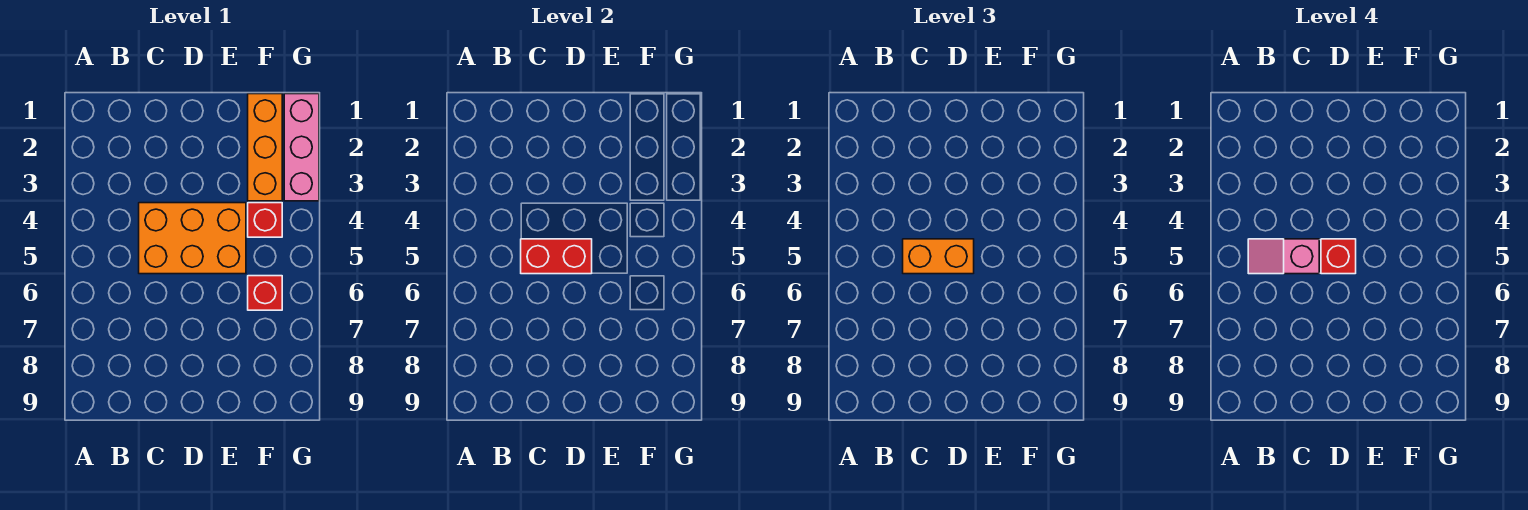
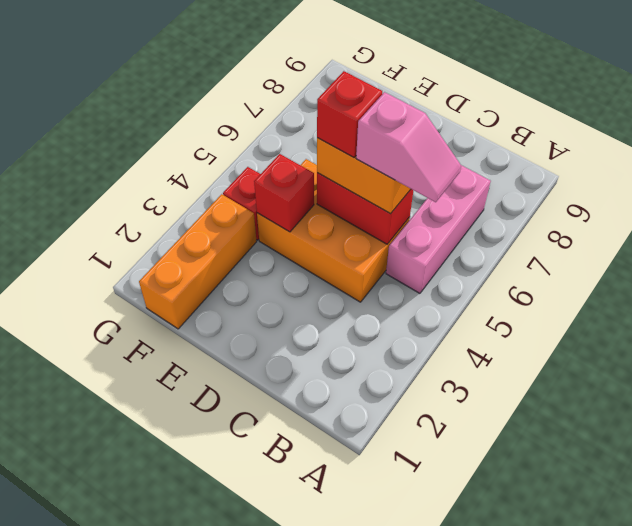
red brick F6 level 1 -> red brick E4 level 2
pink brick G1:G3 level 1 -> pink brick B5:B7 level 1

